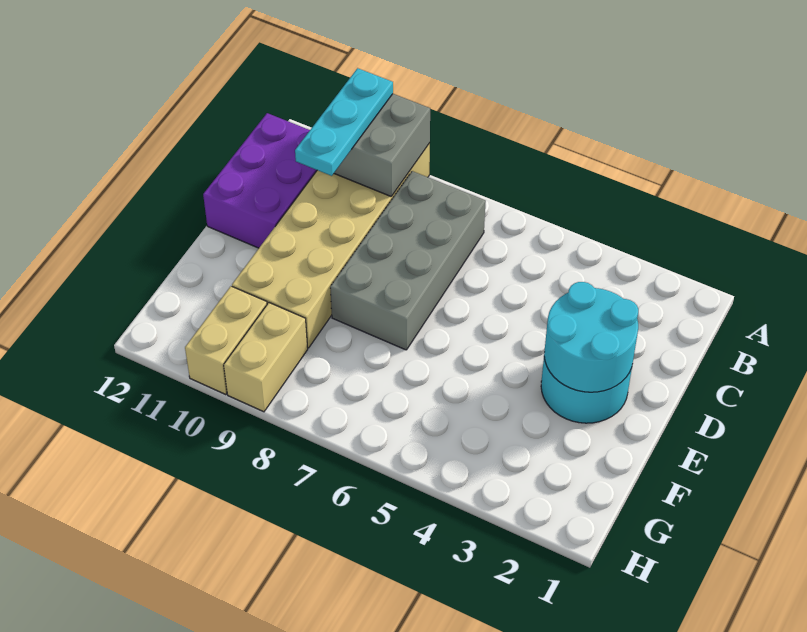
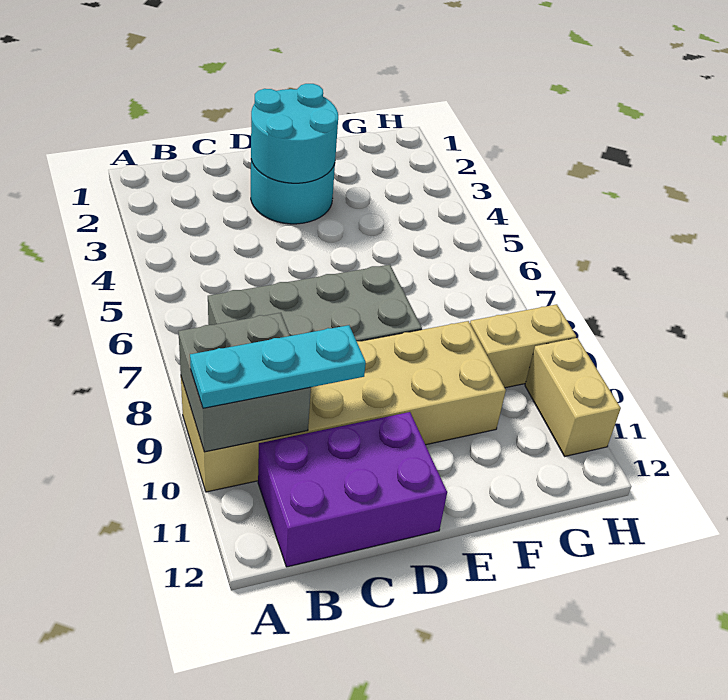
tan brick G10:H10 level 1 -> tan brick H10:H11 level 1

